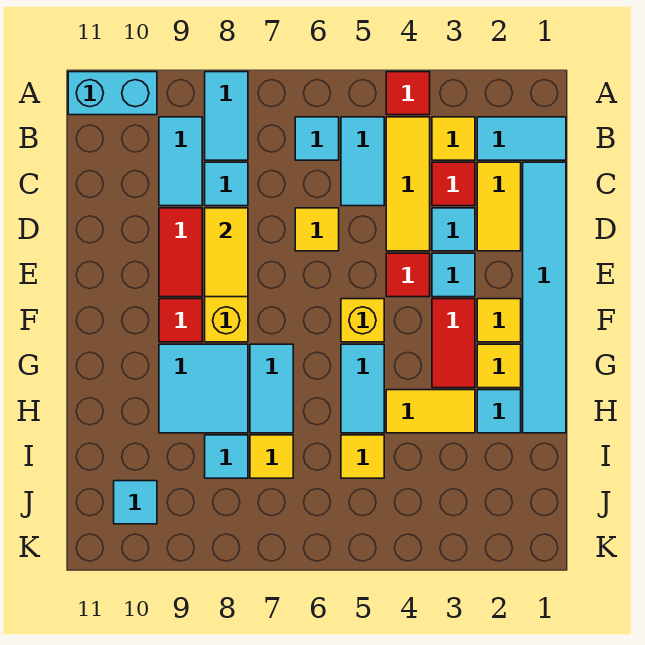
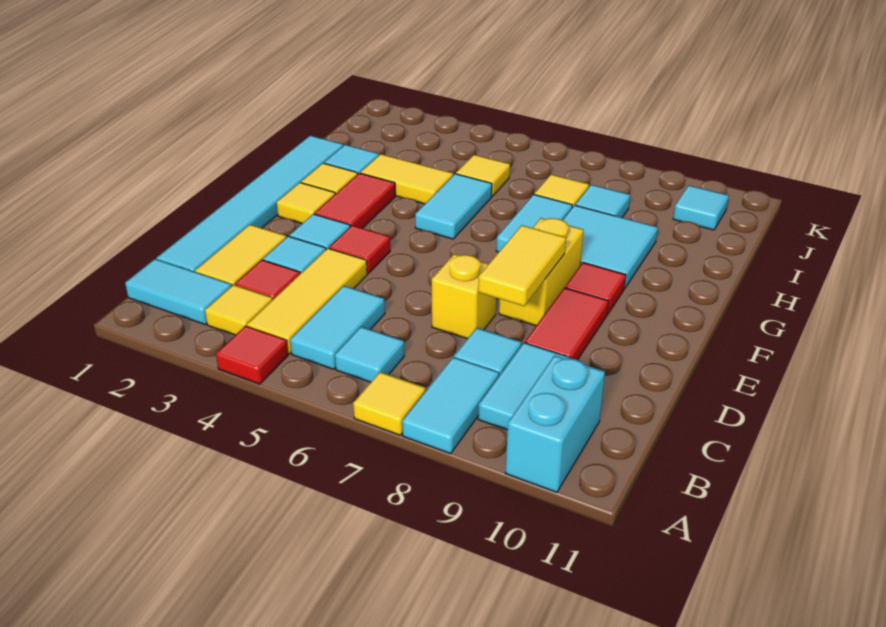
cyan brick A10:A11 level 1 -> cyan brick A10:B10 level 1
yellow tile D6 level 1 -> yellow tile A7 level 1
yellow brick F5 level 1 -> yellow brick D7 level 1

